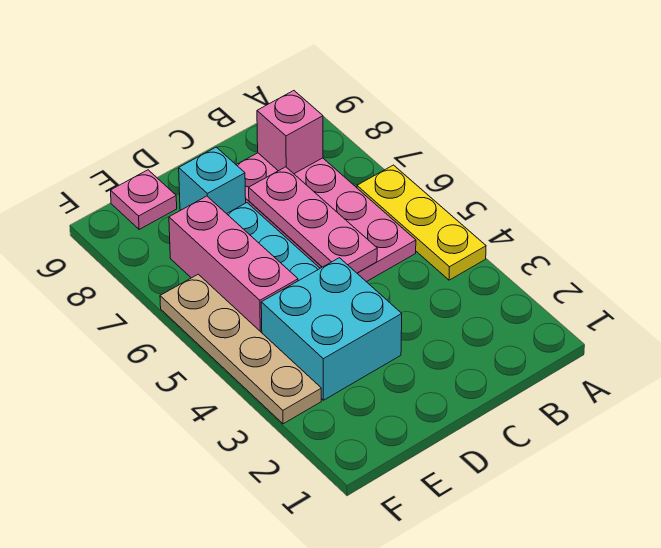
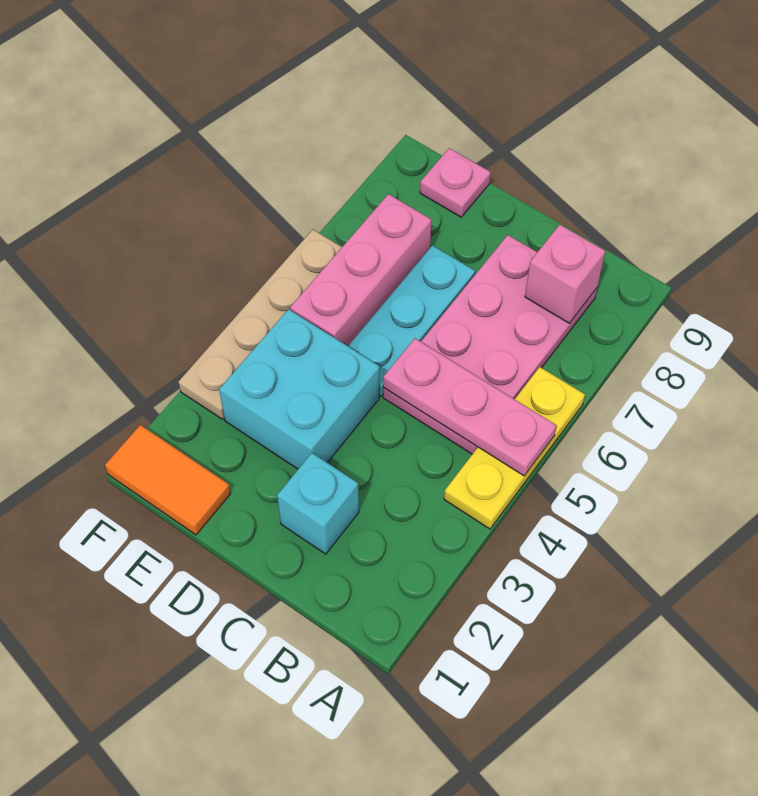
pink plate C5:C7 level 2 -> pink plate A5:C5 level 2
cyan brick D8 level 1 -> cyan brick C2 level 1
none -> orange tile E1:F1 level 1

